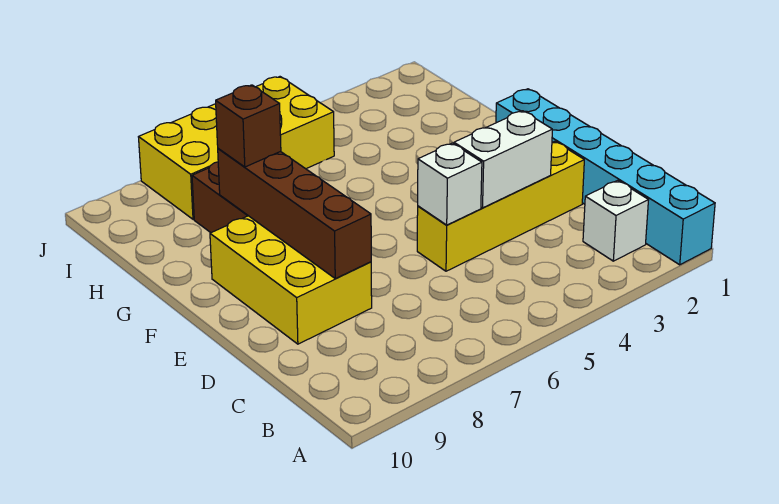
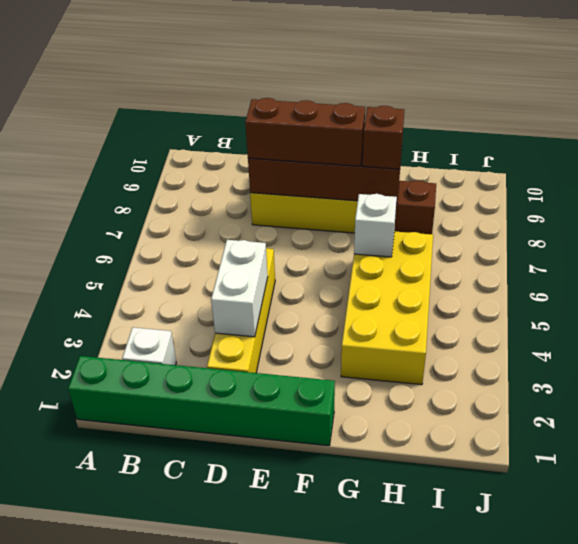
cyan brick A1:F1 level 1 -> green brick A1:F1 level 1
white brick D5 level 2 -> white brick G6 level 2
none -> brown brick D8:F8 level 3
yellow brick I5:J8 level 1 -> yellow brick G3:H6 level 1

